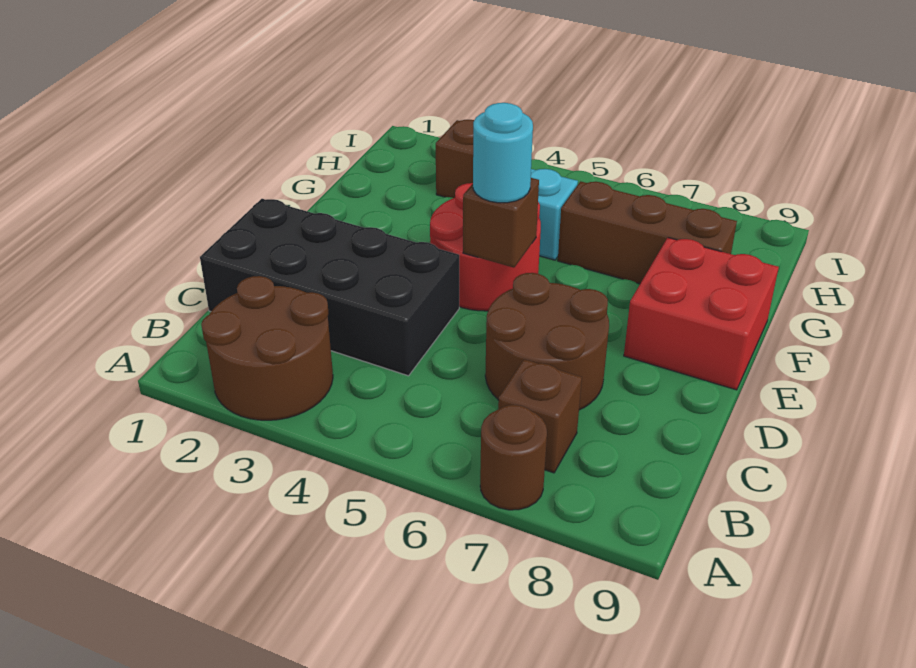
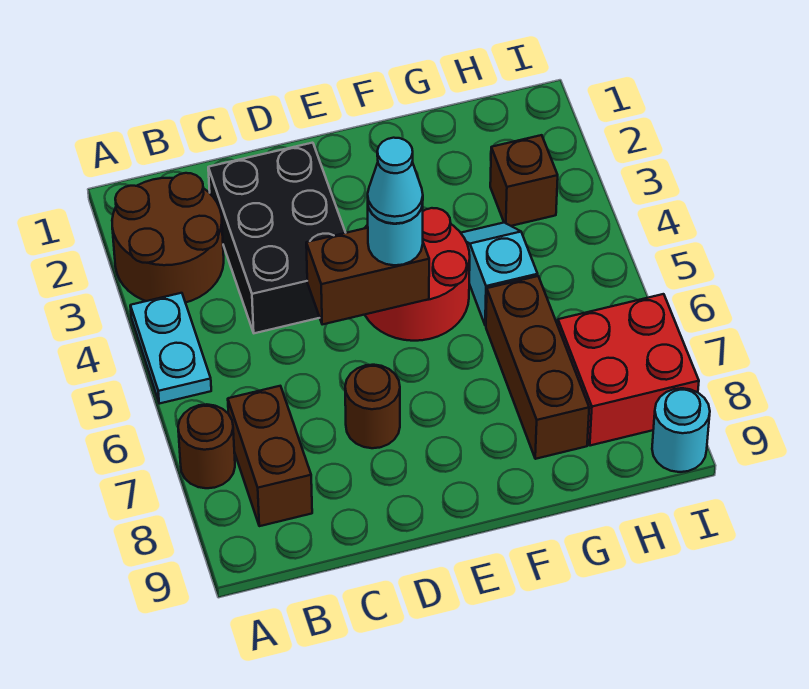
none -> cyan plate A4:A5 level 1
brown brick B7 level 1 -> brown brick B7:B8 level 1
black brick C1:D4 level 1 -> black brick C2:D4 level 1
brown round brick C6:D7 level 1 -> brown round brick D7 level 1
brown brick E5 level 2 -> brown brick D5:E5 level 2
none -> cyan cone E5 level 4
red brick E8:F9 level 1 -> red brick H7:I8 level 1
none -> cyan round brick I9 level 1

